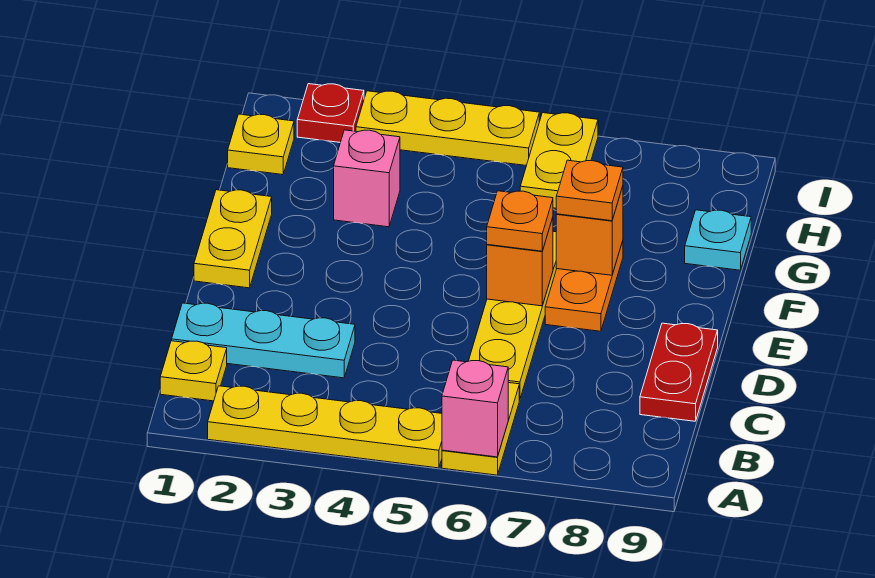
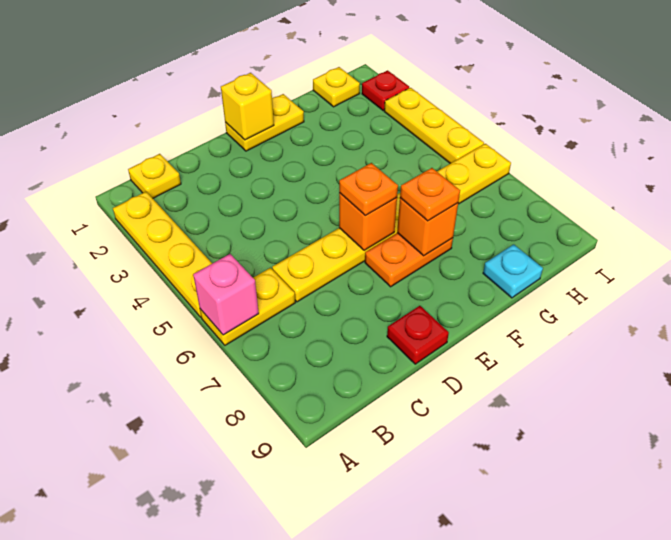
cyan plate C1:C3 level 1 -> none
red plate C9:D9 level 1 -> red plate D9 level 1
none -> yellow brick E1 level 2
pink brick G3 level 1 -> none

